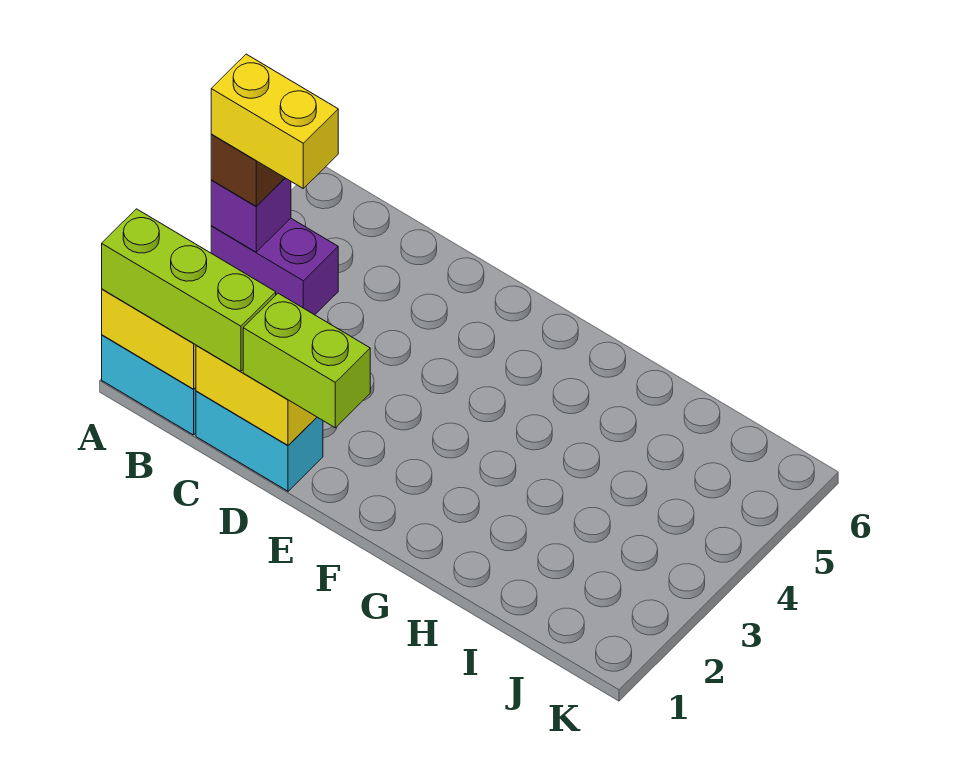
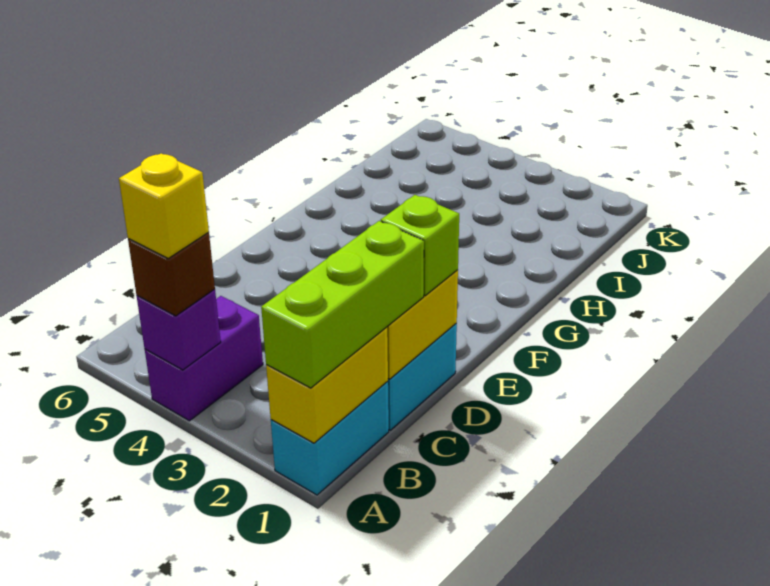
yellow brick A4:B4 level 4 -> yellow brick A4 level 4
lime brick D1:E1 level 3 -> lime brick D1 level 3

